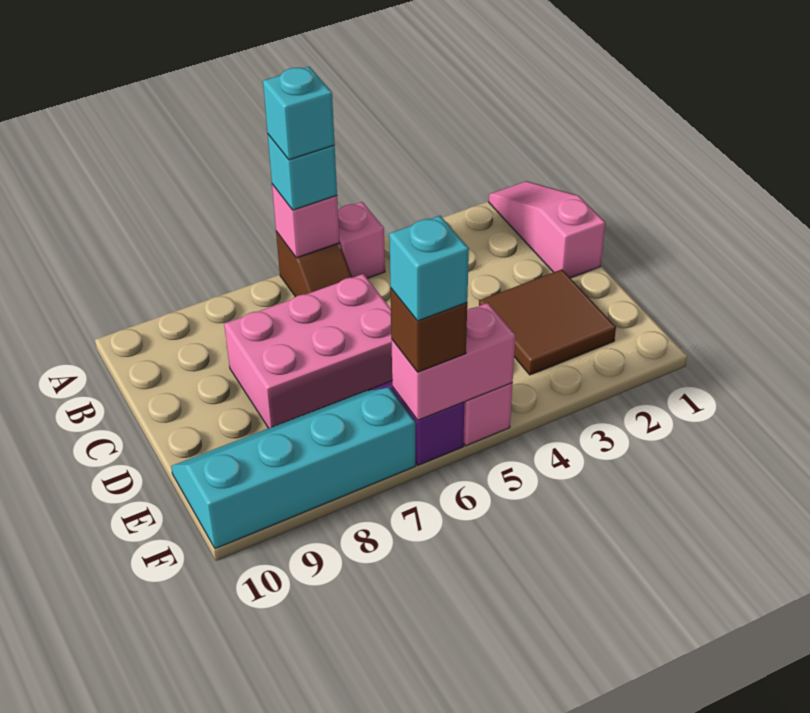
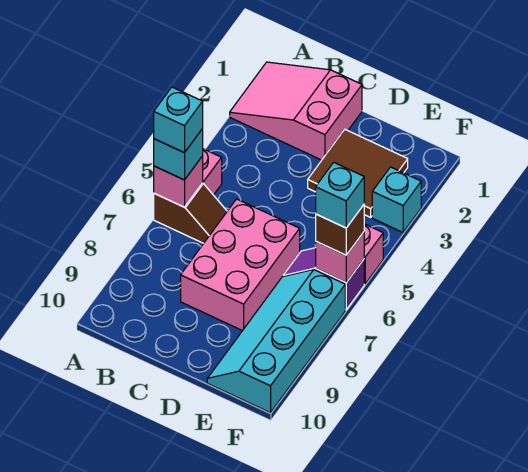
pink slope A1:C1 level 1 top C -> pink slope A1:C2 level 1 top C
none -> cyan brick F3 level 1
pink brick F5:F6 level 2 -> pink brick F6 level 2

